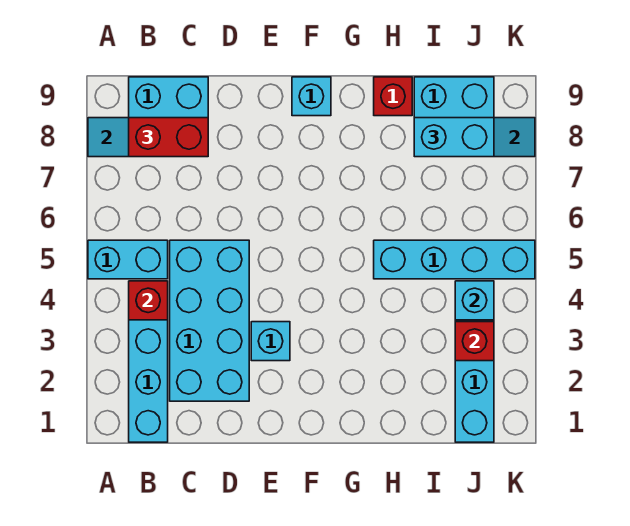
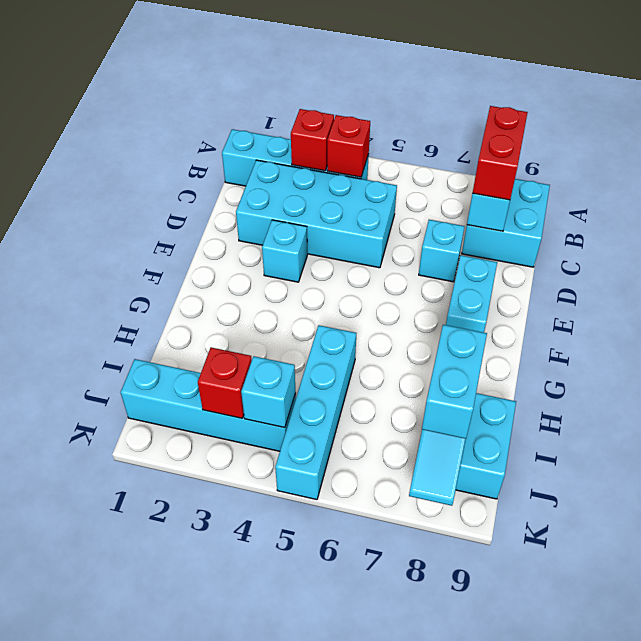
cyan brick A5:B5 level 1 -> cyan brick E8:F8 level 1
cyan brick F9 level 1 -> cyan brick D7 level 1
red brick H9 level 1 -> red brick B3 level 2

